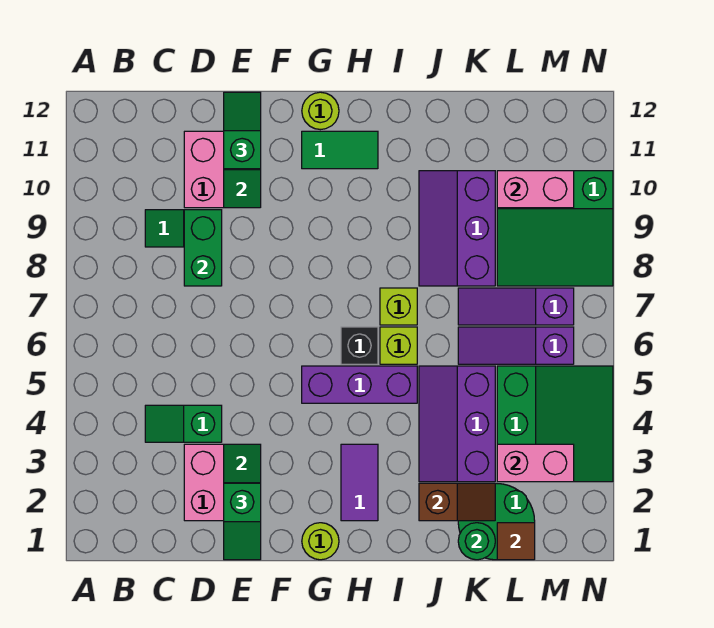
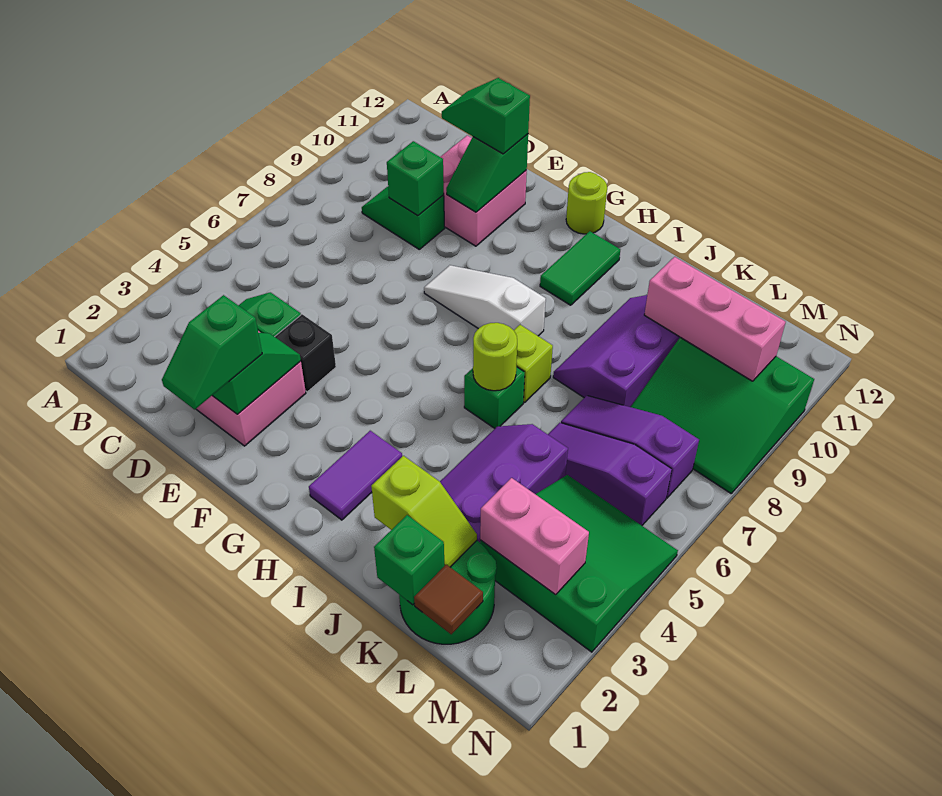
green brick D8:D9 level 2 -> green brick D9 level 2
green slope E11:E12 level 3 top 11 -> green slope D11:E11 level 3 top E
none -> white slope F8:H8 level 1 top H
lime round brick G1 level 1 -> lime round brick I6 level 2
purple brick G5:I5 level 1 -> none
green tile G11:H11 level 1 -> green tile H10:H11 level 1
black brick H6 level 1 -> black brick E4 level 1
lime brick I6 level 1 -> green brick I6 level 1
brown slope J2:K2 level 2 top J -> lime slope J2:K2 level 2 top J
green round brick K1 level 2 -> green brick K1 level 2
green slope L3:N5 level 1 top L -> green slope L3:N5 level 1 top 3
pink brick L10:M10 level 2 -> pink brick K10:M10 level 2

